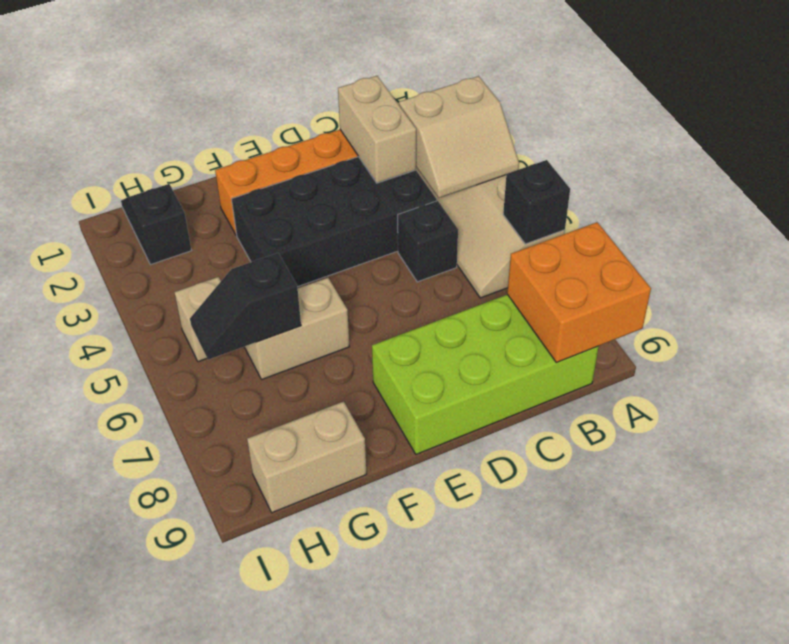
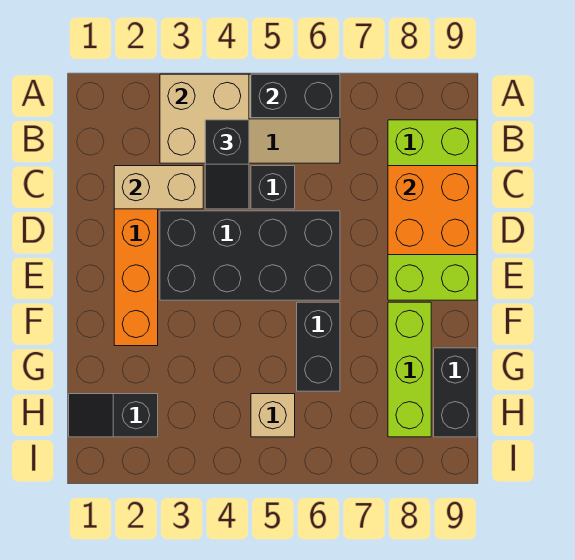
tan slope A3:B4 level 2 top 3 -> tan brick A3:B4 level 2
black brick A6 level 2 -> black brick A5:A6 level 2
orange brick A8:B9 level 2 -> orange brick C8:D9 level 2
black brick C3:F4 level 1 -> black brick D3:E6 level 1
tan brick F6:G6 level 1 -> black brick F6:G6 level 1
none -> lime brick F8:H8 level 1
black slope G6:H6 level 2 top G -> black slope B4:C4 level 3 top B
tan brick G9:H9 level 1 -> black brick G9:H9 level 1

